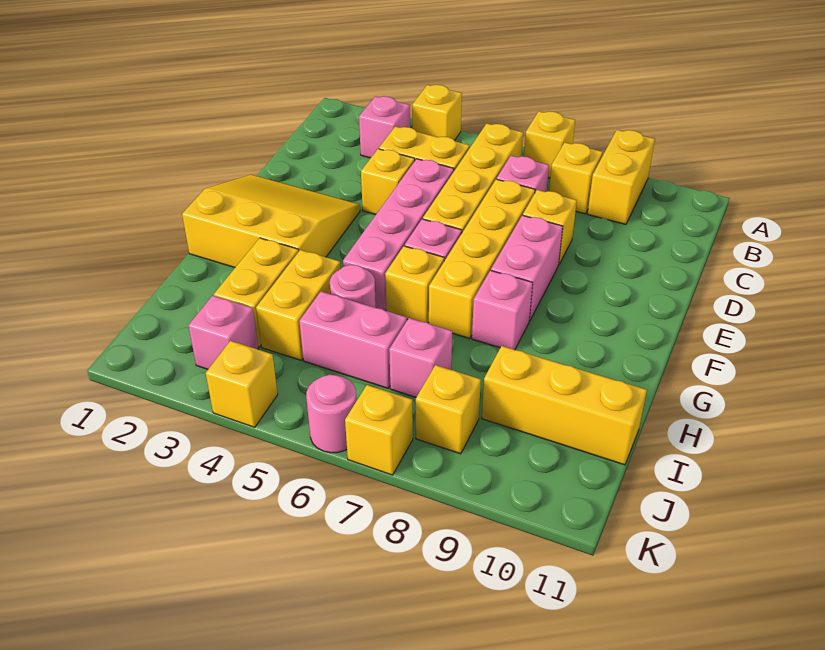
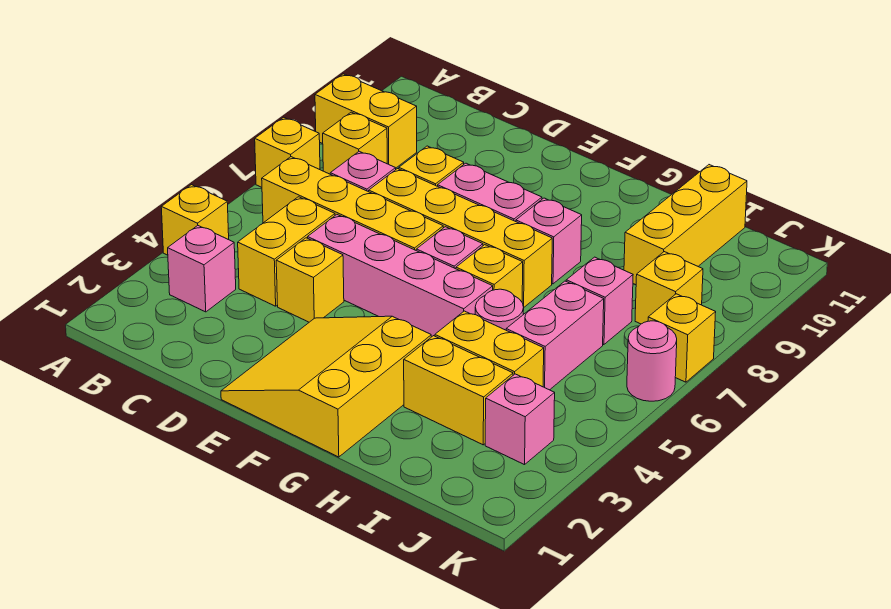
yellow brick K4 level 1 -> none

